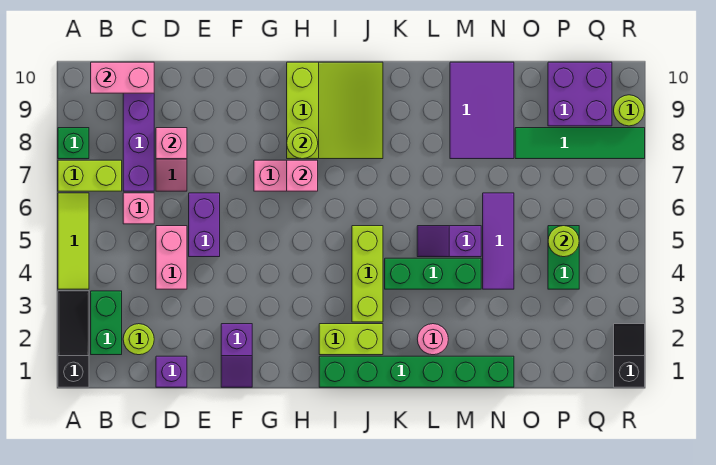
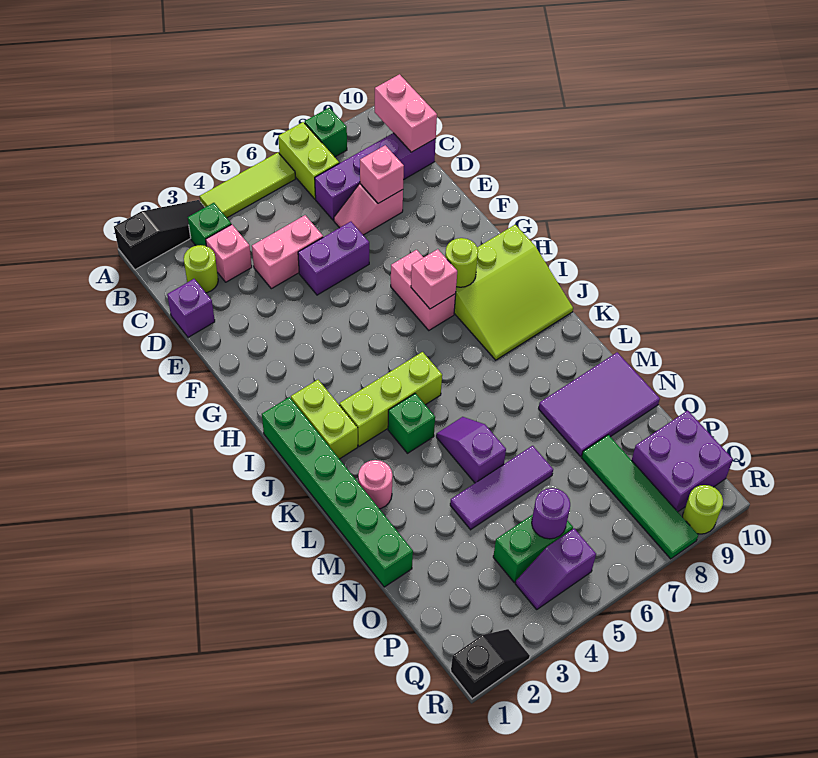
green brick B2:B3 level 1 -> green brick B3 level 1
pink brick C6 level 1 -> pink brick C3 level 1
purple slope F1:F2 level 1 top 2 -> purple slope Q4:Q5 level 1 top 5
green brick K4:M4 level 1 -> green brick K4 level 1
lime round brick P5 level 2 -> purple round brick P5 level 2

